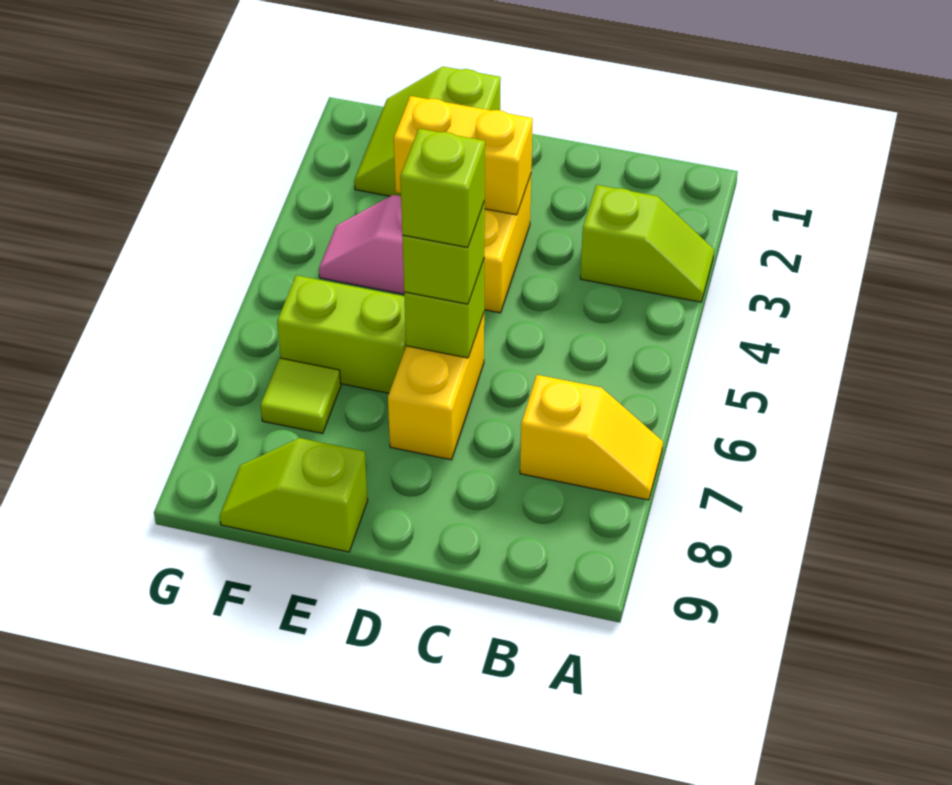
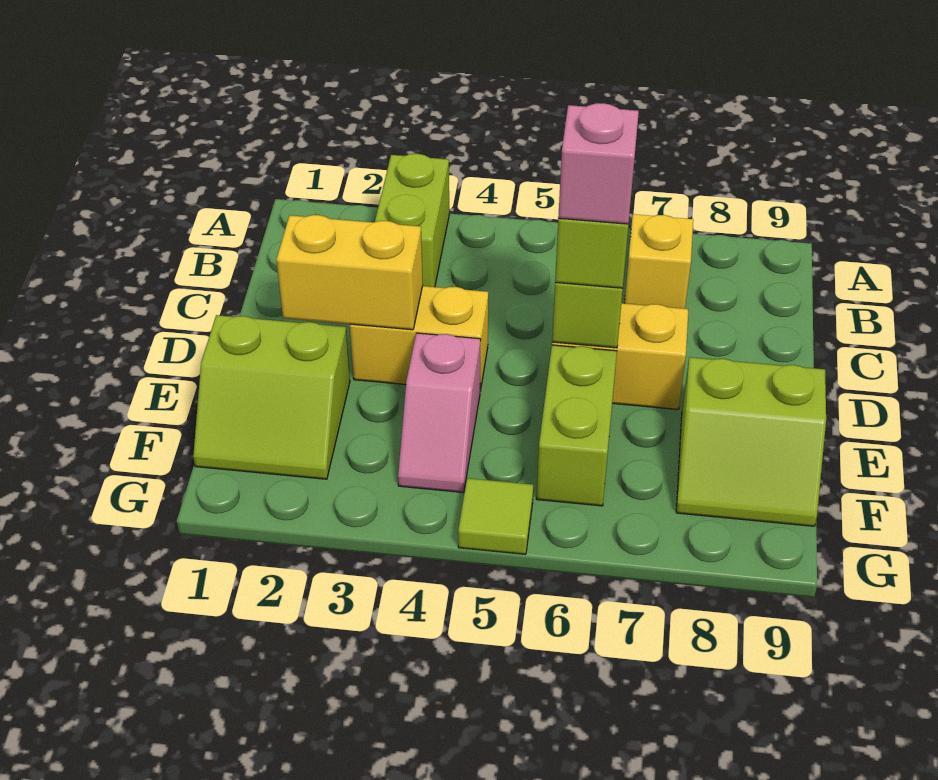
lime slope A3:B3 level 1 top B -> lime brick A3:B3 level 1
yellow brick D3:E3 level 2 -> yellow brick D2:D3 level 2
lime brick D6 level 4 -> pink brick D6 level 4
lime slope E9:F9 level 1 top E -> lime slope E8:F9 level 1 top E
lime tile F7 level 1 -> lime tile G5 level 1

